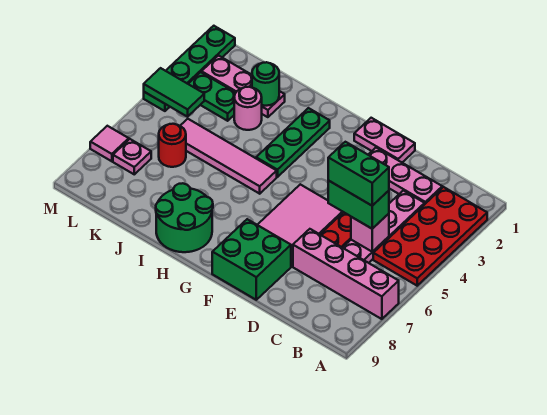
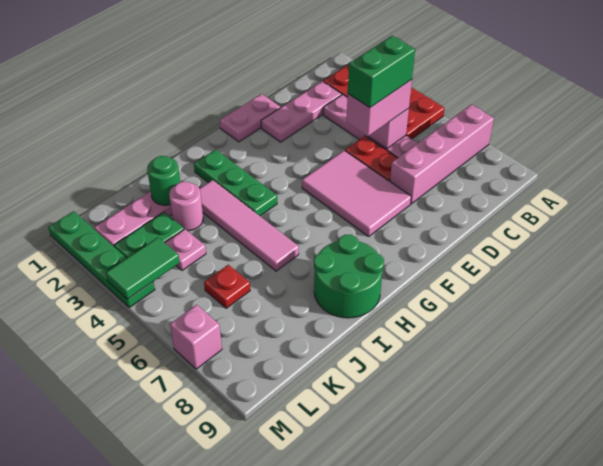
green brick C5:D5 level 3 -> pink brick C5:D5 level 3
green brick E8:F9 level 1 -> none
pink tile H5:K5 level 1 -> pink tile I3:I6 level 1
red round brick K6 level 1 -> red plate K6 level 1
pink plate L7 level 1 -> pink plate K4 level 1
pink tile M7 level 1 -> pink brick M7 level 1

